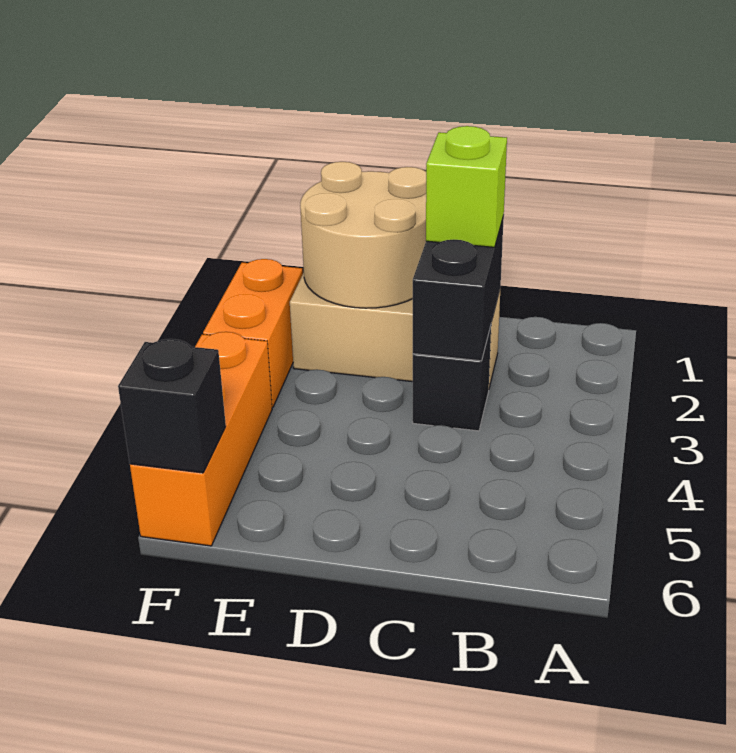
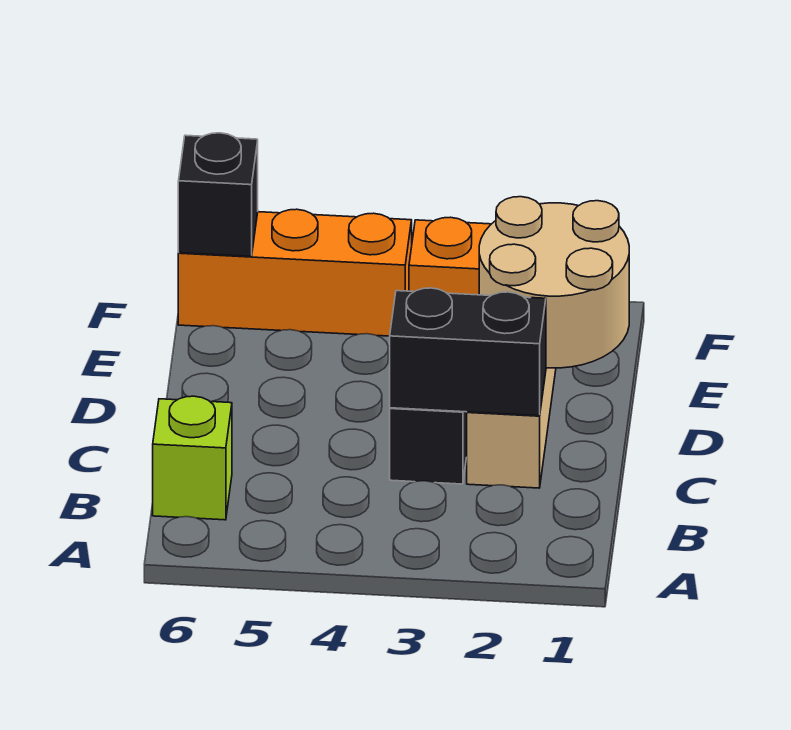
lime brick C2 level 3 -> lime brick B6 level 1

